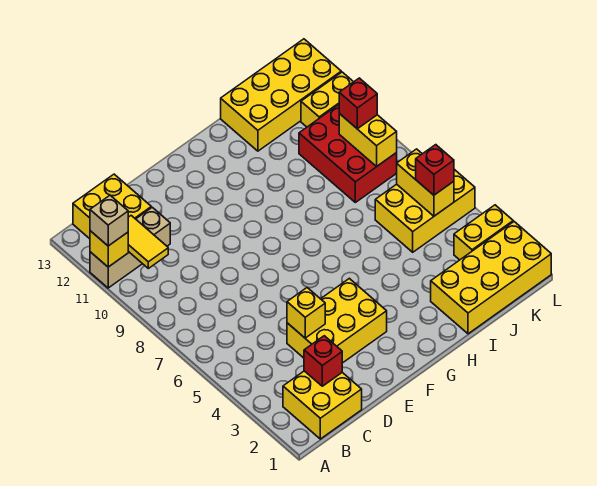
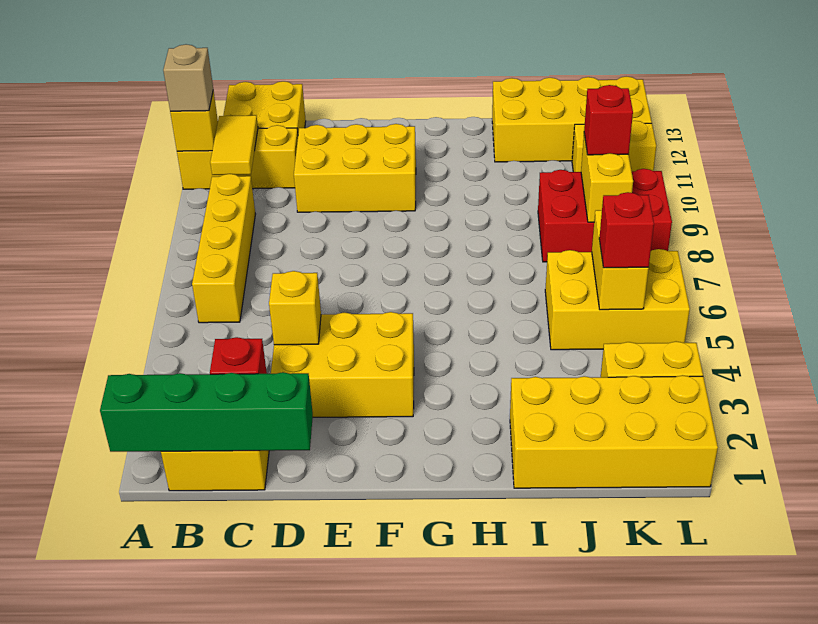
none -> green brick A1:D1 level 2
tan brick A11:C11 level 1 -> yellow brick A11:C11 level 1
none -> yellow brick B6:B9 level 1
none -> yellow brick D10:F11 level 1
red brick J8:K10 level 1 -> red brick J8:L9 level 1

